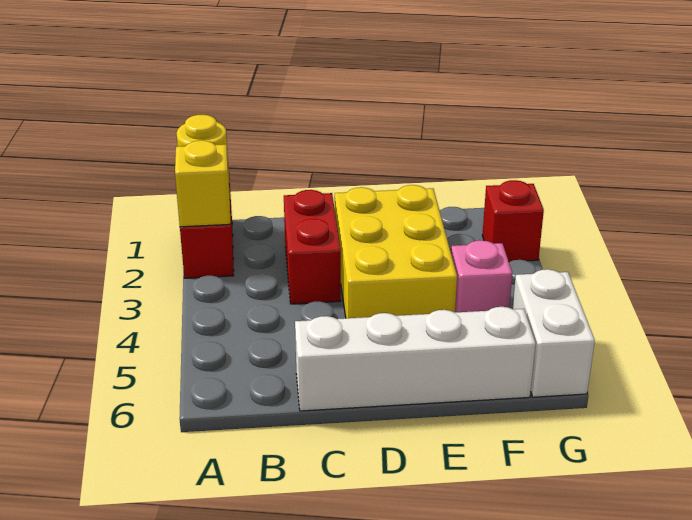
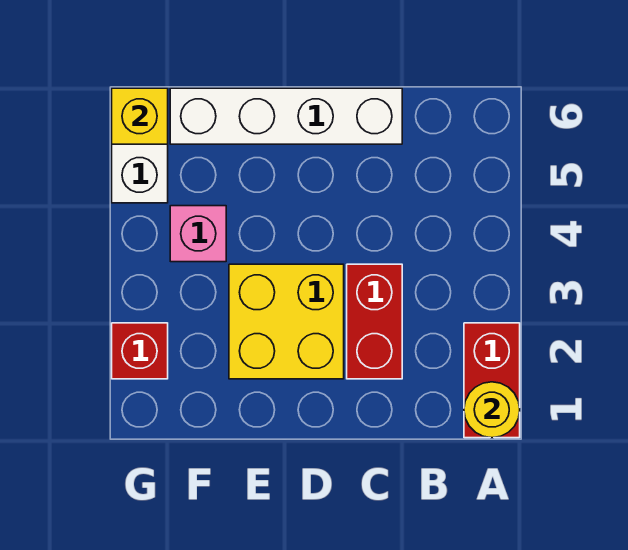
yellow brick A2 level 2 -> yellow brick G6 level 2
yellow brick D2:E4 level 1 -> yellow brick D2:E3 level 1

